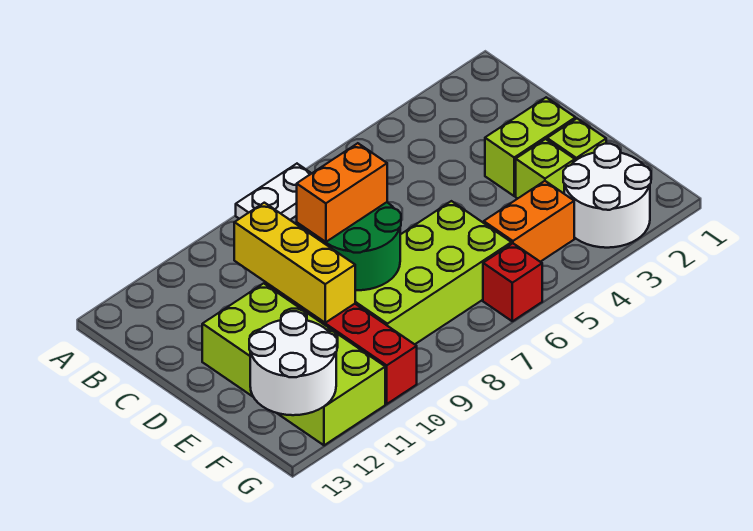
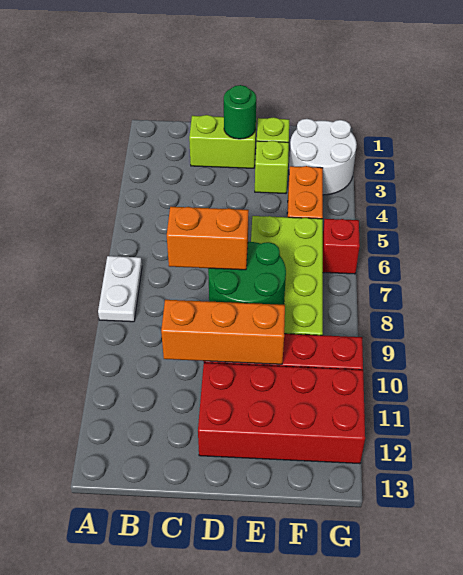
yellow brick C10:E10 level 2 -> orange brick C10:E10 level 2
lime brick D2:D3 level 1 -> lime brick C2:D2 level 1
none -> green round brick D2 level 2
orange brick D8:D9 level 3 -> orange brick C8:D8 level 3
lime brick D11:G12 level 1 -> red brick D11:G12 level 1
white round brick F12:G13 level 2 -> none

